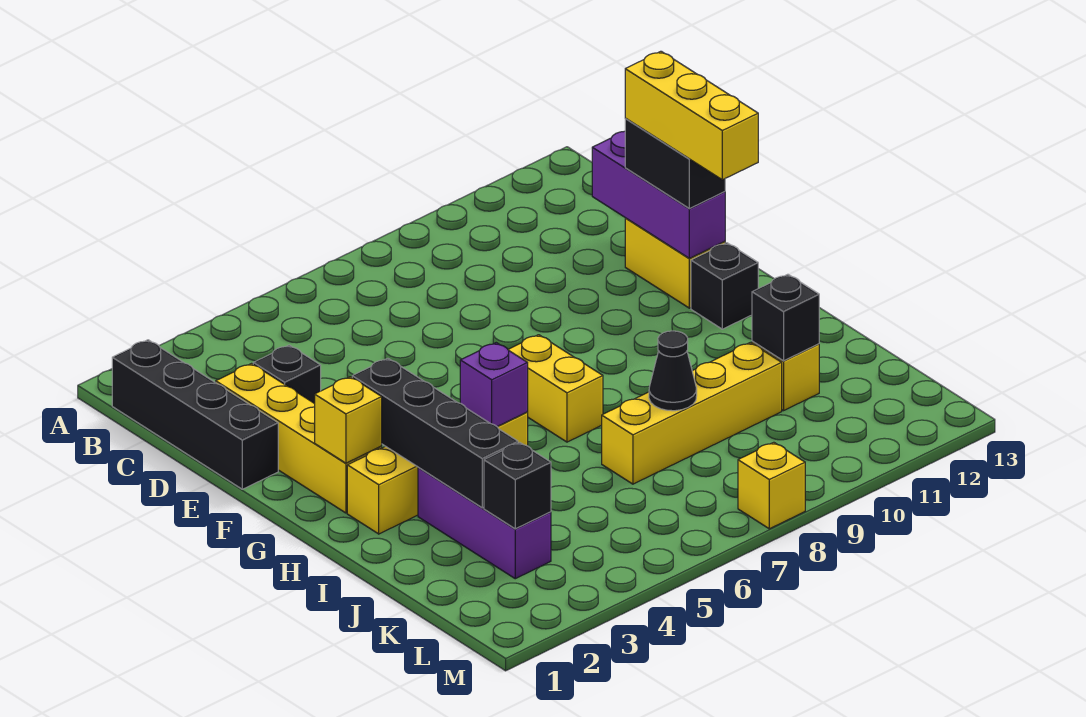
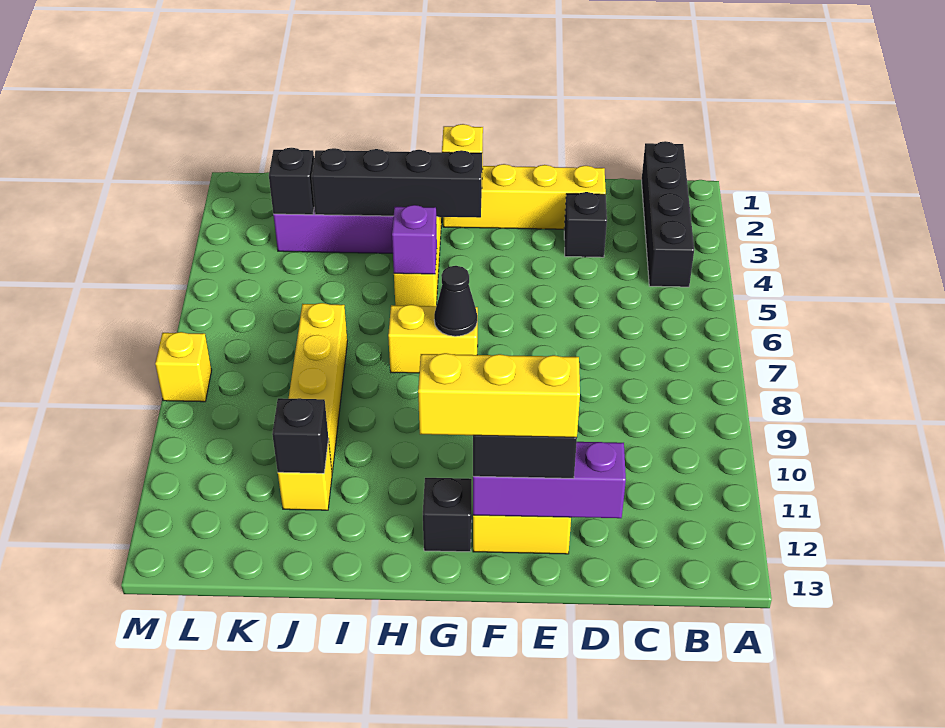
black brick B1:E1 level 1 -> black brick B1:B4 level 1
black cone J8 level 2 -> black cone G7 level 2

